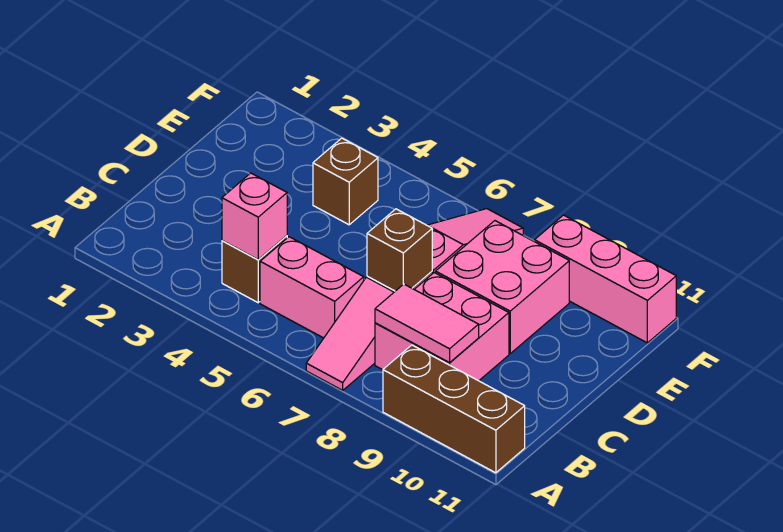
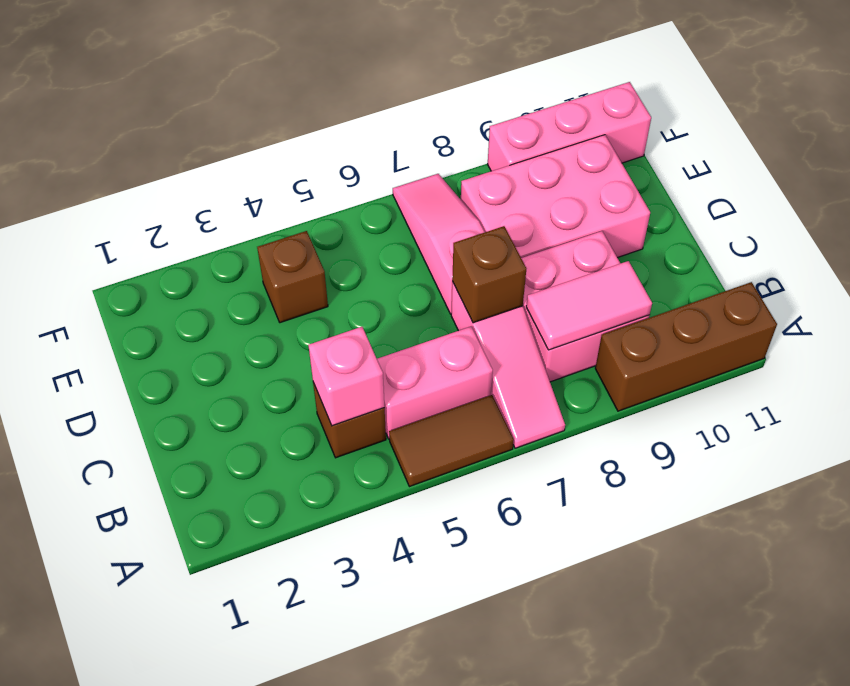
none -> brown tile A5:A6 level 1
pink brick D8:E9 level 1 -> pink brick D8:E10 level 1

